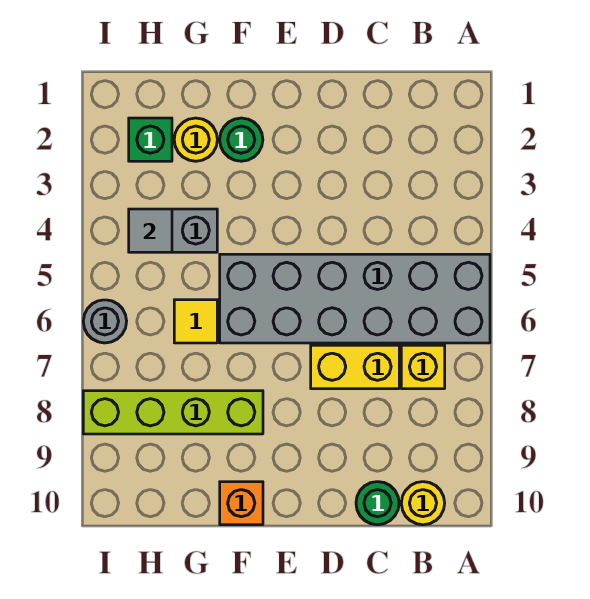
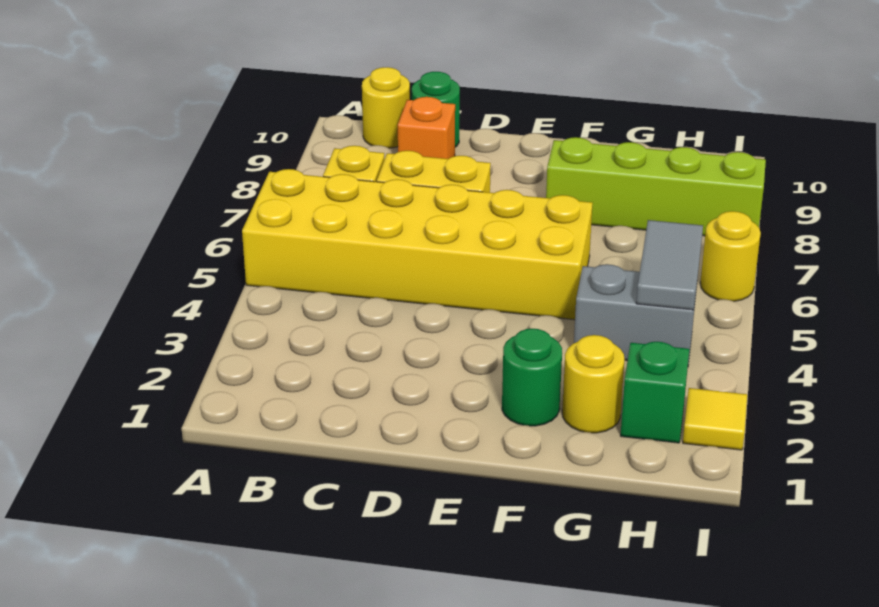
grey brick A5:F6 level 1 -> yellow brick A5:F6 level 1
orange brick F10 level 1 -> orange brick C9 level 1
yellow tile G6 level 1 -> yellow tile I2 level 1
grey tile H4 level 2 -> grey tile H4:H5 level 2
grey round brick I6 level 1 -> yellow round brick I6 level 1

